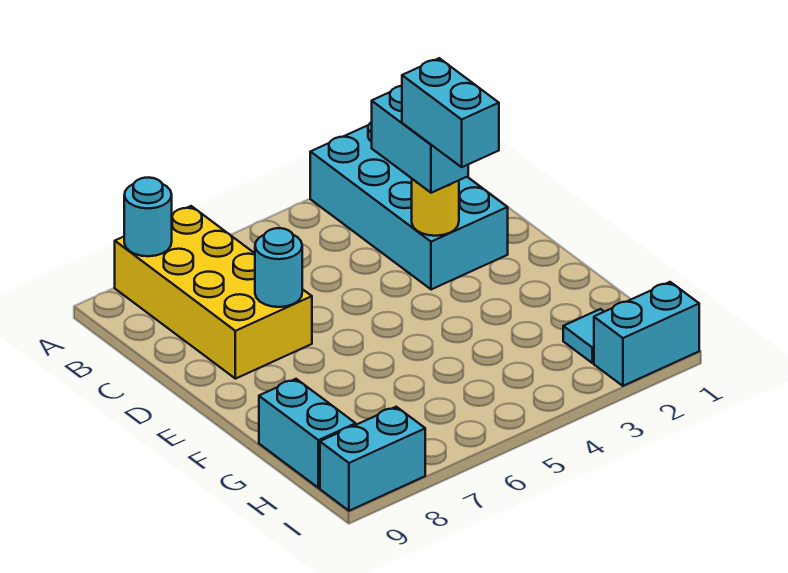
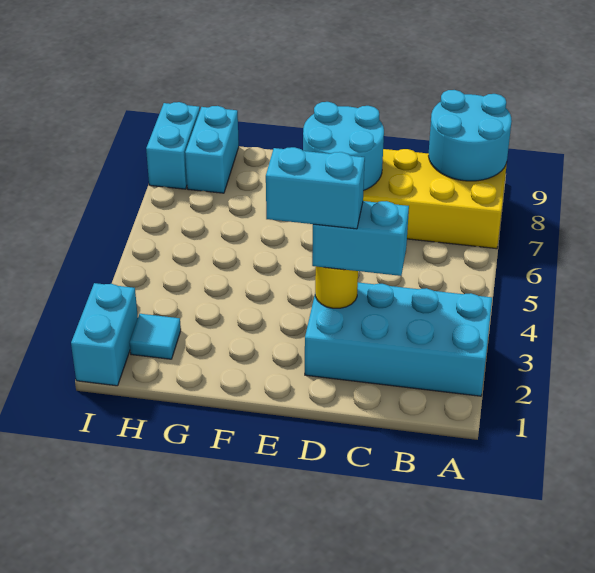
cyan round brick A8 level 2 -> cyan round brick A8:B9 level 2
cyan round brick D7 level 2 -> cyan round brick D7:E8 level 2
cyan brick G9:H9 level 1 -> cyan brick H8:H9 level 1

